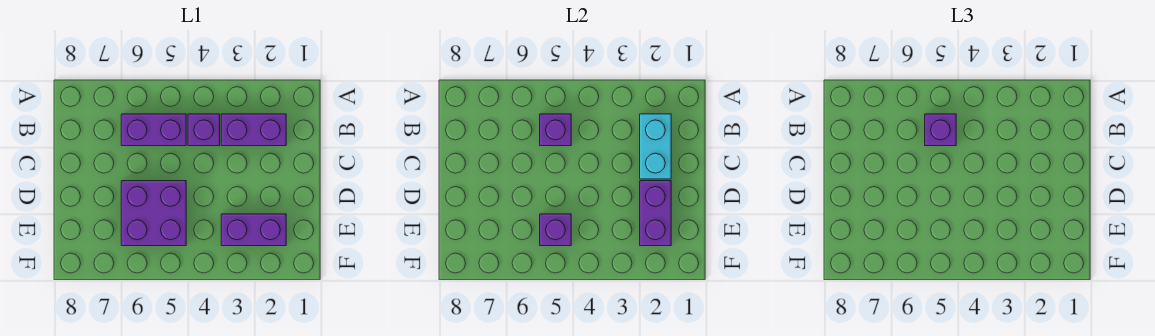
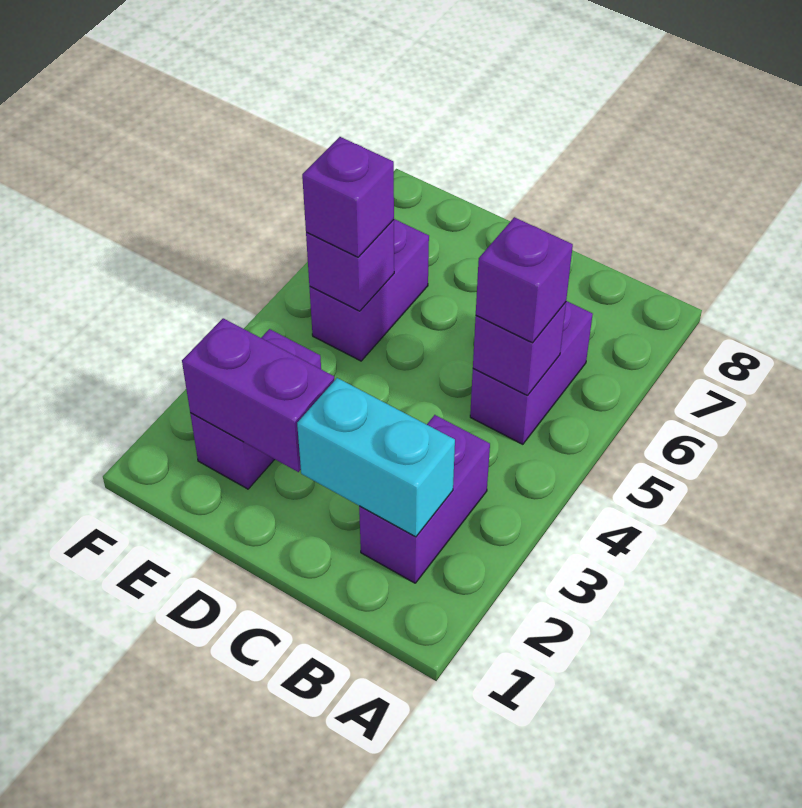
purple brick B4 level 1 -> purple brick E5 level 3
purple brick D5:E6 level 1 -> purple brick E5:E6 level 1

